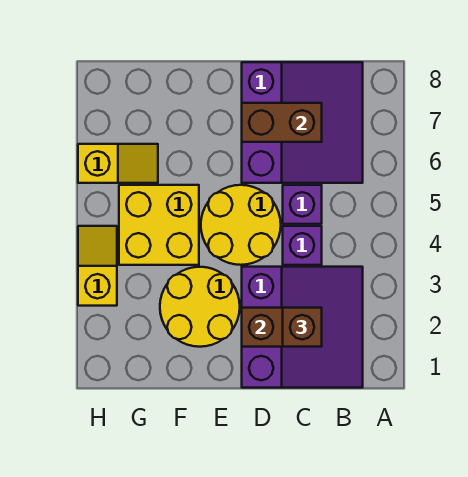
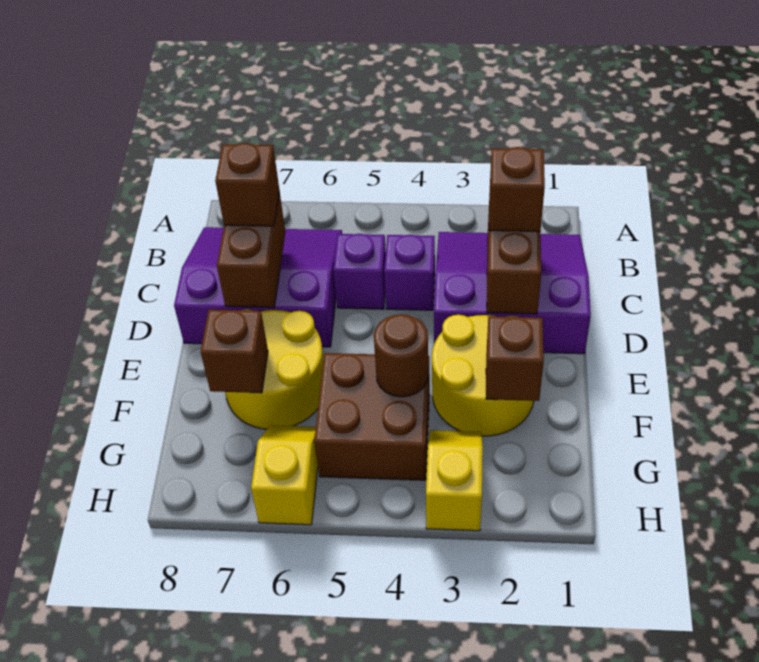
none -> brown brick C7 level 3
yellow round brick D4:E5 level 1 -> yellow round brick E6:F7 level 1
none -> brown brick F2 level 2
yellow brick F4:G5 level 1 -> brown brick F4:G5 level 1
none -> brown round brick F4 level 2
none -> brown brick F7 level 2
yellow slope H3:H4 level 1 top 3 -> yellow slope G3:H3 level 1 top H

